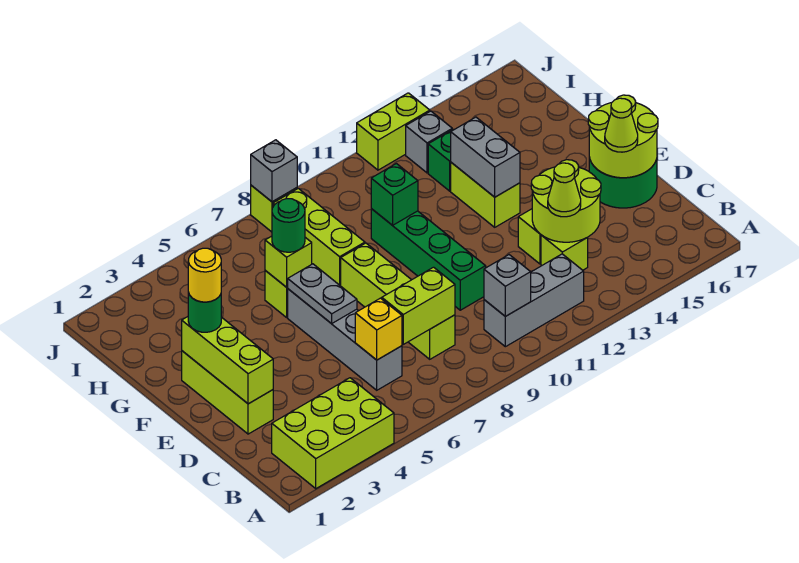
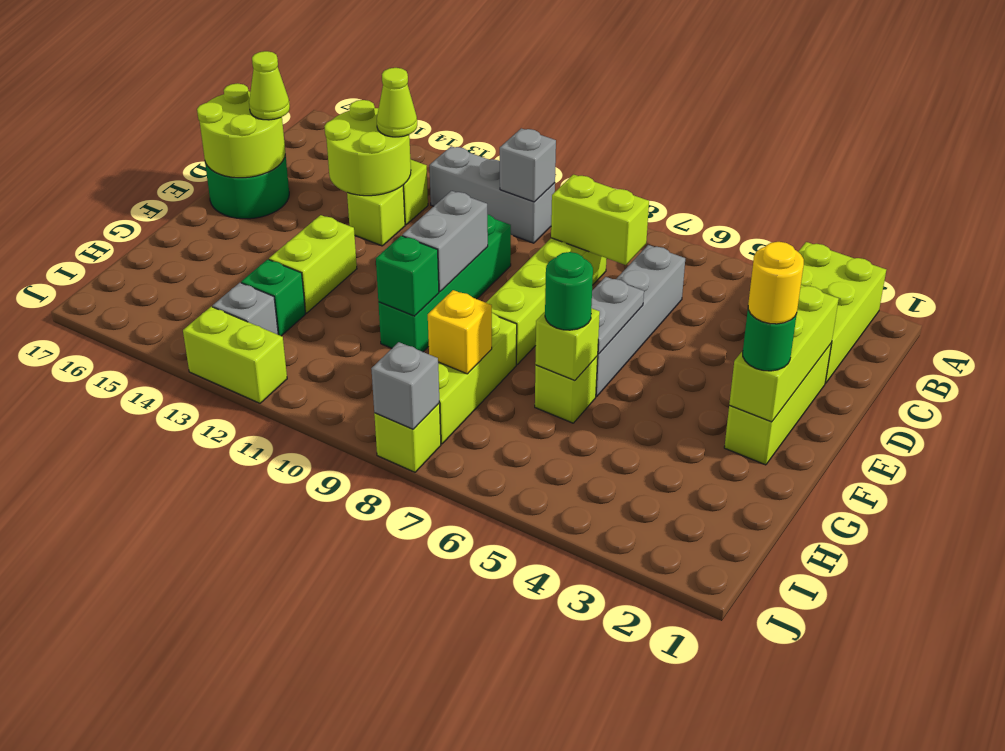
lime brick A2:B4 level 1 -> lime brick A2:C3 level 1
yellow brick C6 level 2 -> yellow brick H8 level 2
grey brick F13:G13 level 2 -> grey brick E10:F10 level 2

